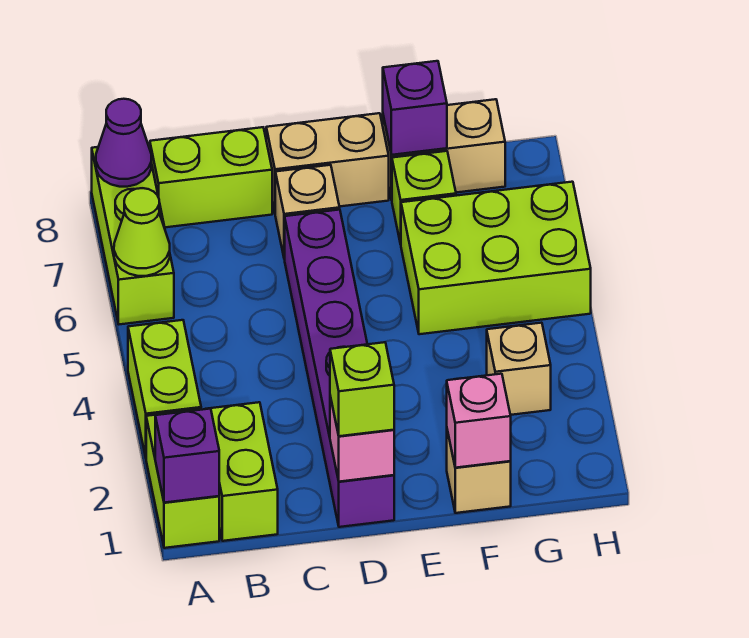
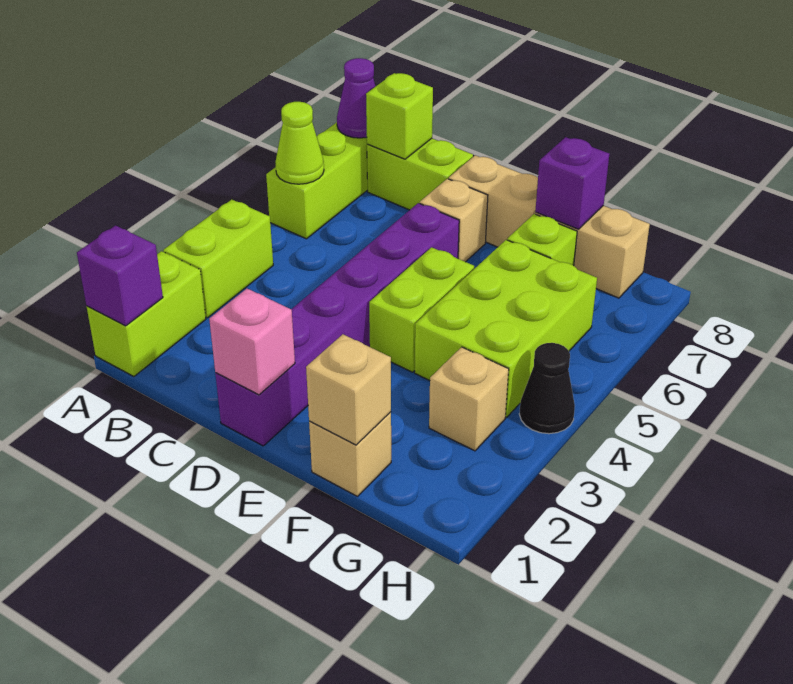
lime brick B1:B2 level 1 -> lime brick E4:E5 level 1
lime brick D1 level 3 -> lime brick B8 level 2
pink brick F1 level 2 -> tan brick F1 level 2
lime brick F5:H6 level 1 -> lime brick F4:G6 level 1
none -> black cone H4 level 1

